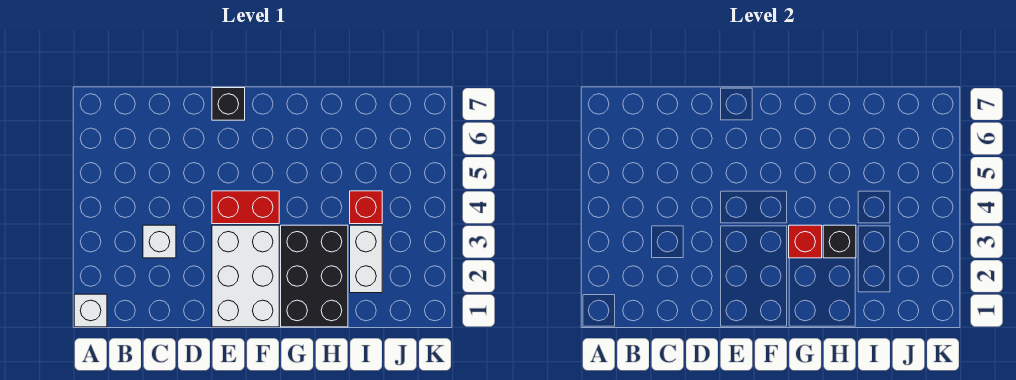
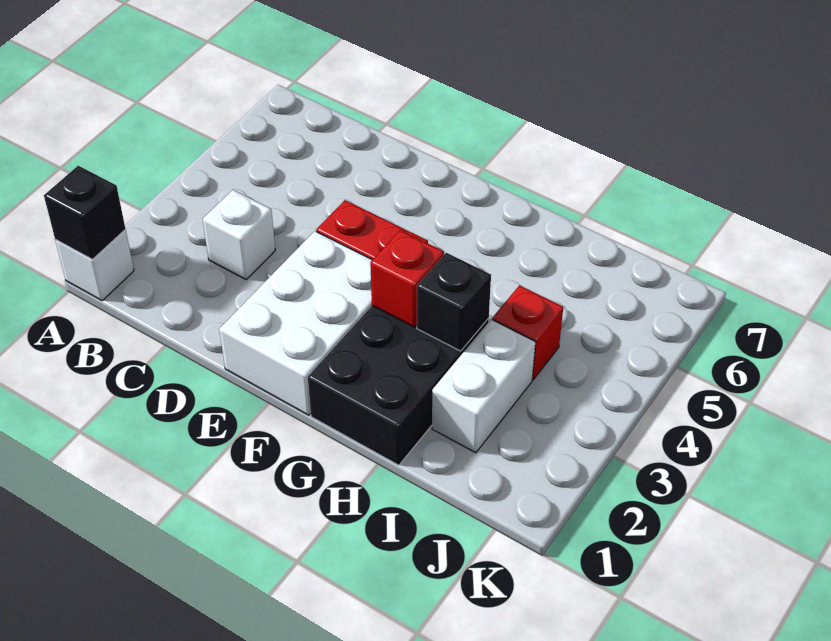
black brick E7 level 1 -> black brick A1 level 2

